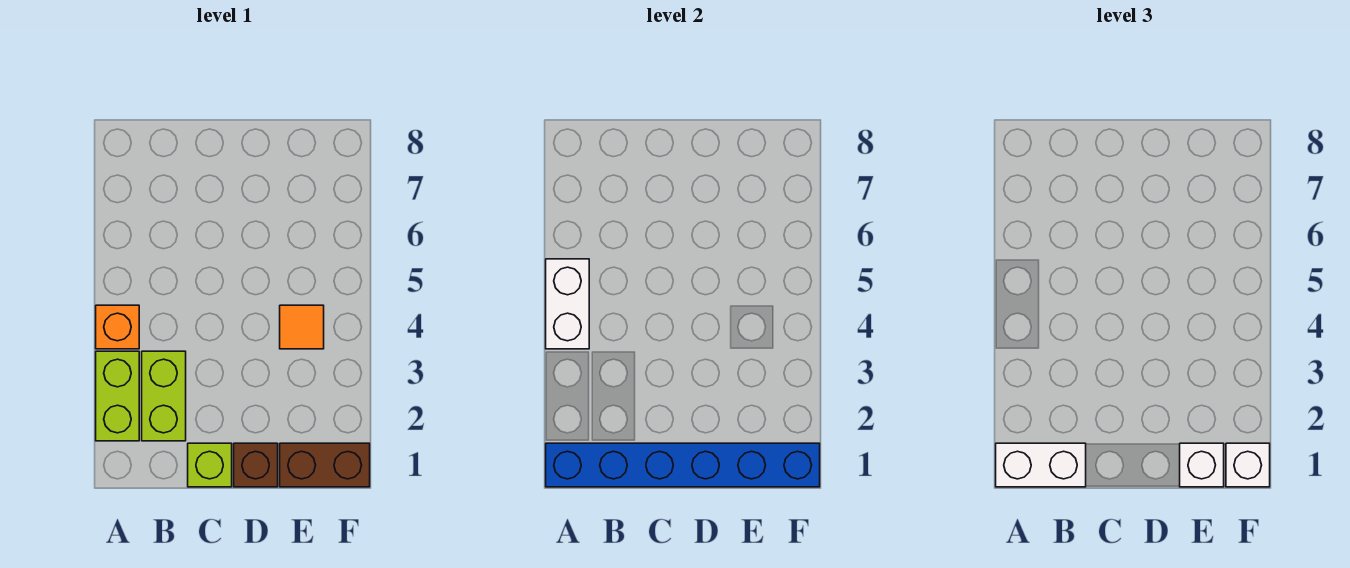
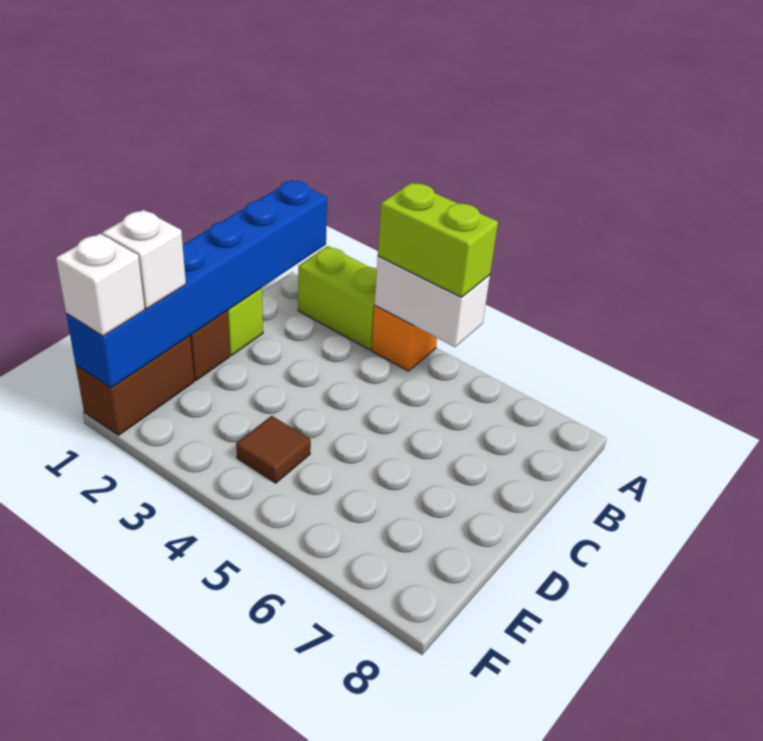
white brick A1:B1 level 3 -> none
lime brick B2:B3 level 1 -> lime brick A4:A5 level 3
orange tile E4 level 1 -> brown tile E4 level 1

